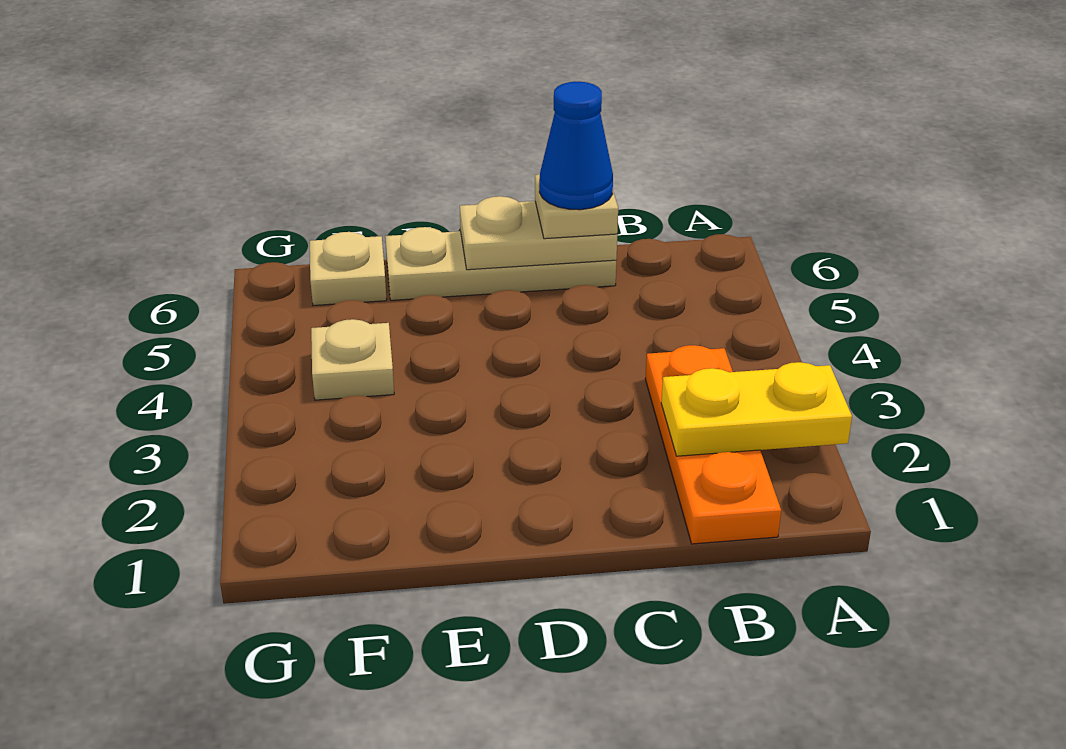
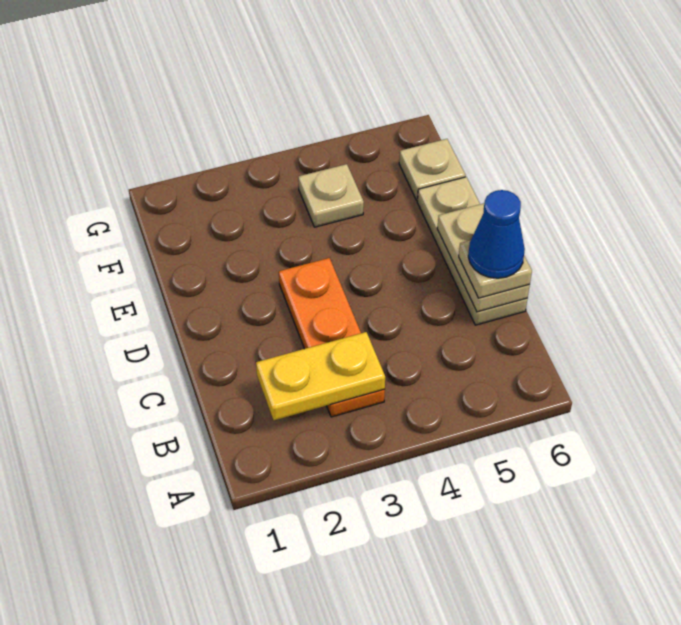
yellow plate A2:B2 level 2 -> yellow plate B2:B3 level 2
orange plate B1:B3 level 1 -> orange plate B3:D3 level 1

